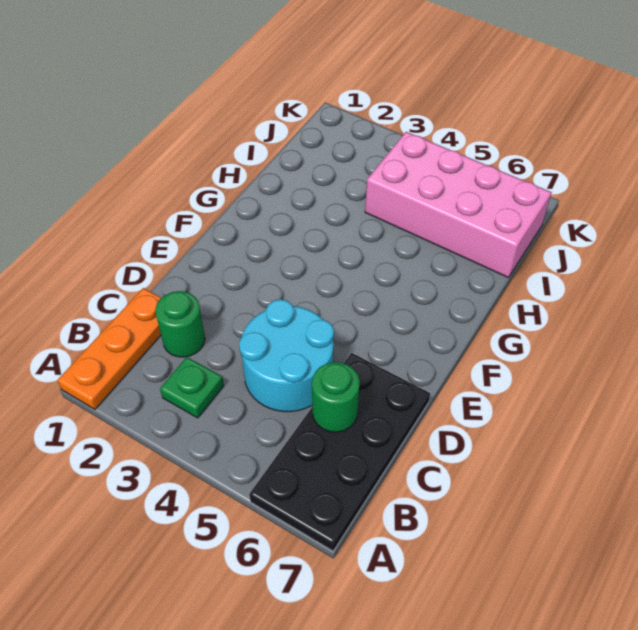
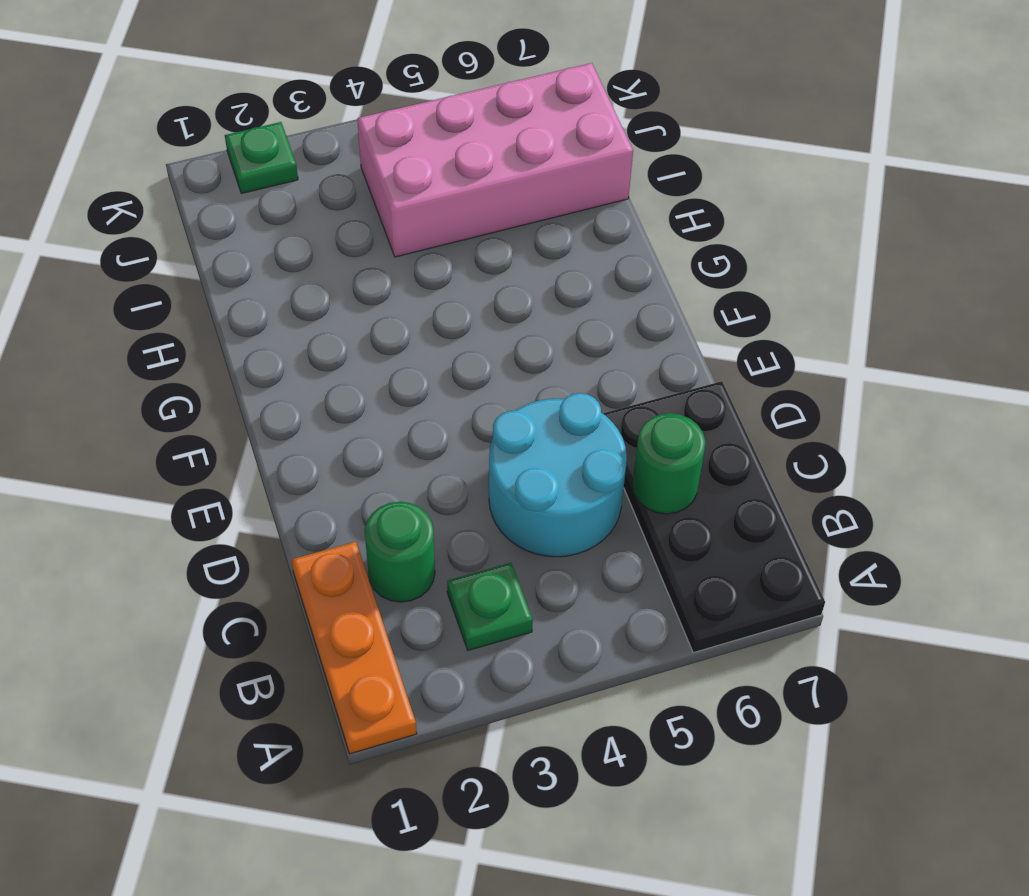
none -> green plate K2 level 1

